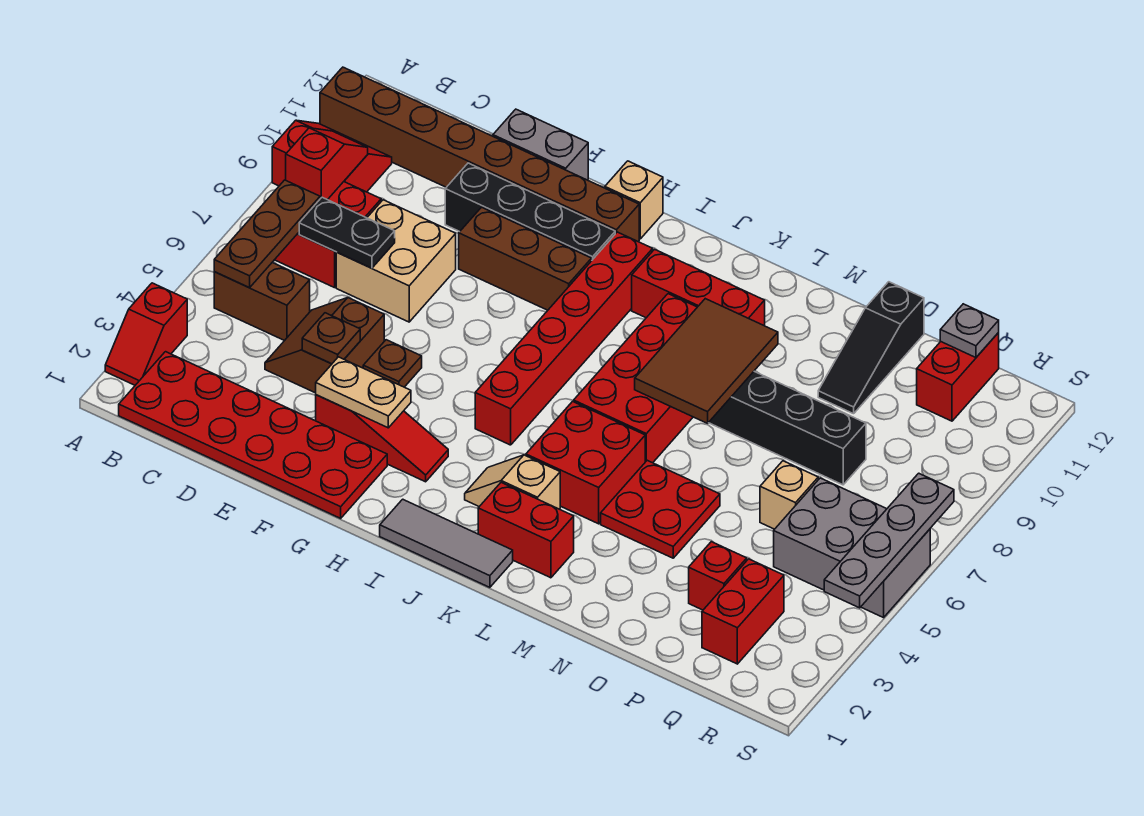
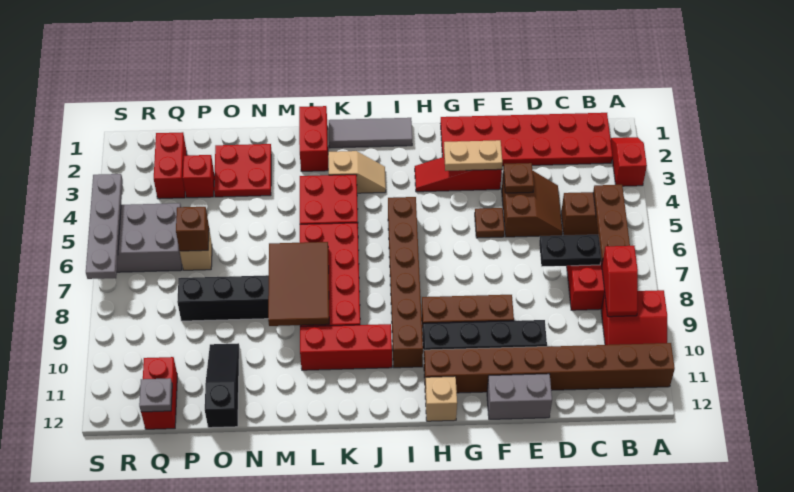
tan brick D7:E8 level 1 -> none
red brick I5:I10 level 1 -> brown brick I5:I10 level 1
red brick K2:L2 level 1 -> red brick L1:L2 level 1
red plate M4:N5 level 1 -> red plate N2:O3 level 1
none -> brown brick P6 level 2

